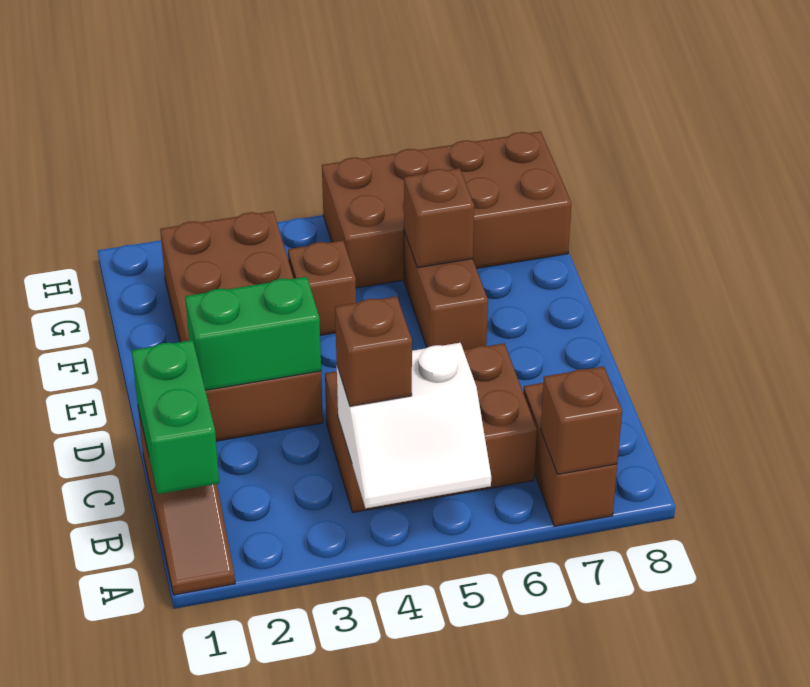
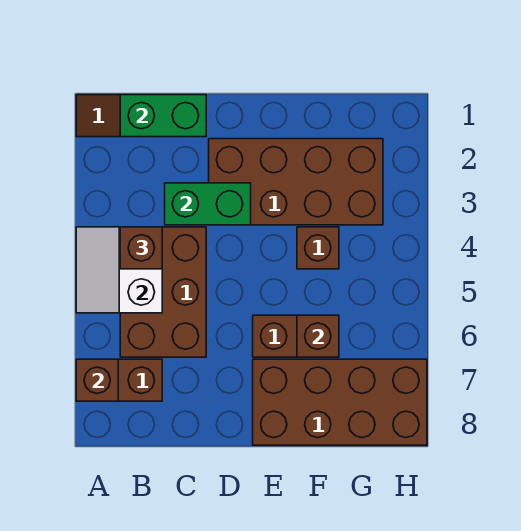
green brick D2:D3 level 2 -> green brick C3:D3 level 2
brown brick G5:H8 level 1 -> brown brick E7:H8 level 1

